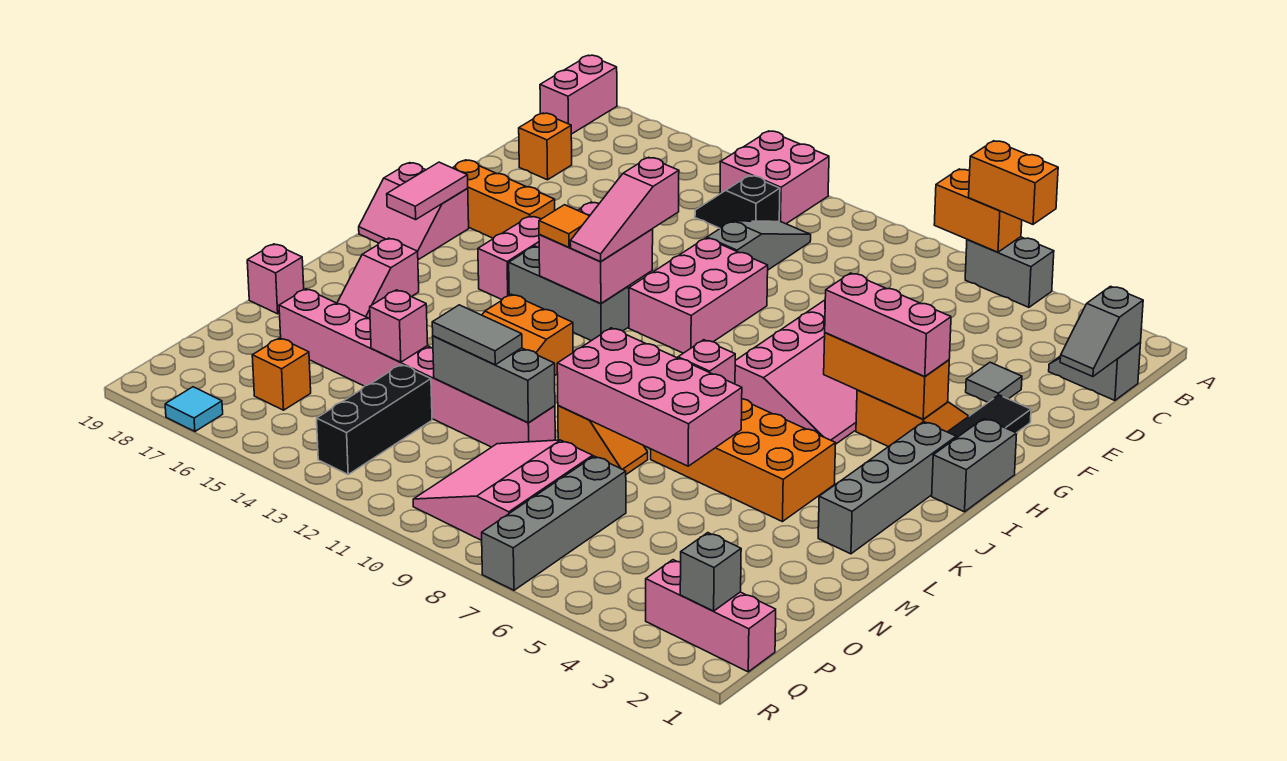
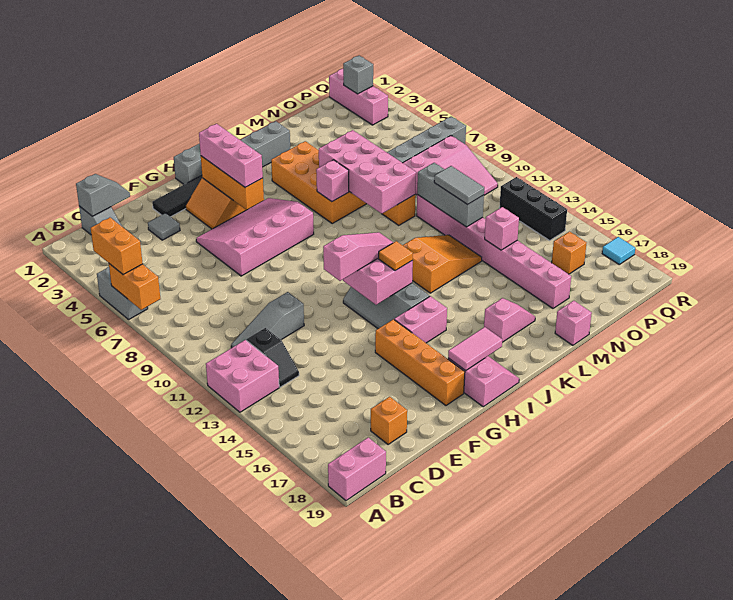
pink brick F10:H11 level 1 -> none
orange brick G16:G18 level 1 -> orange brick G15:G18 level 1
black brick O13:Q13 level 1 -> black brick Q12:Q14 level 1

